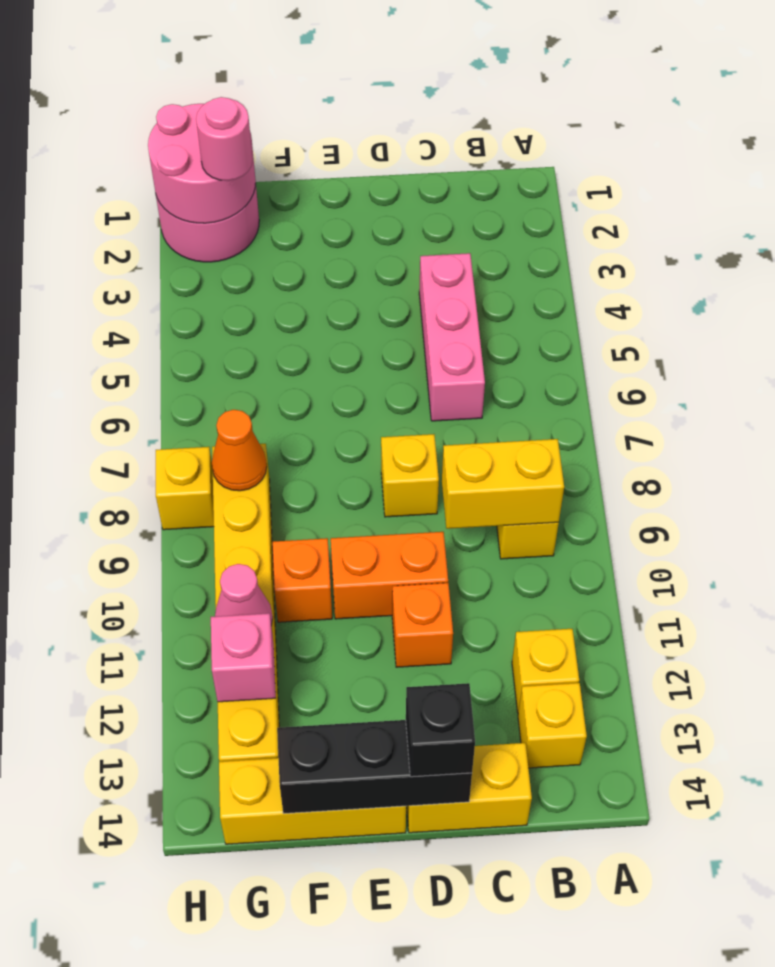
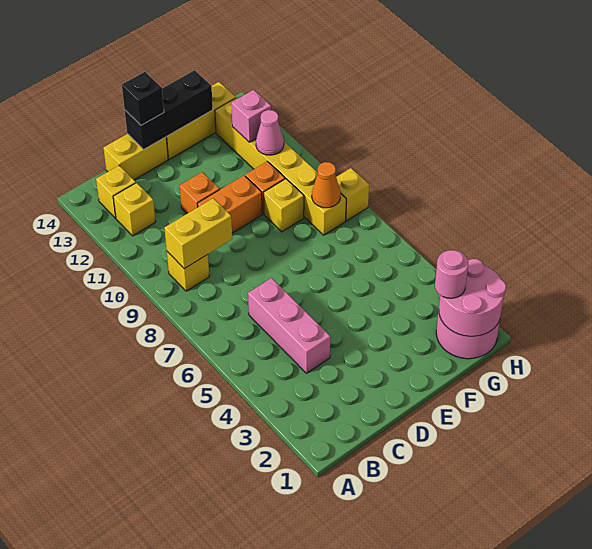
yellow brick D8 level 1 -> yellow brick F9 level 1

